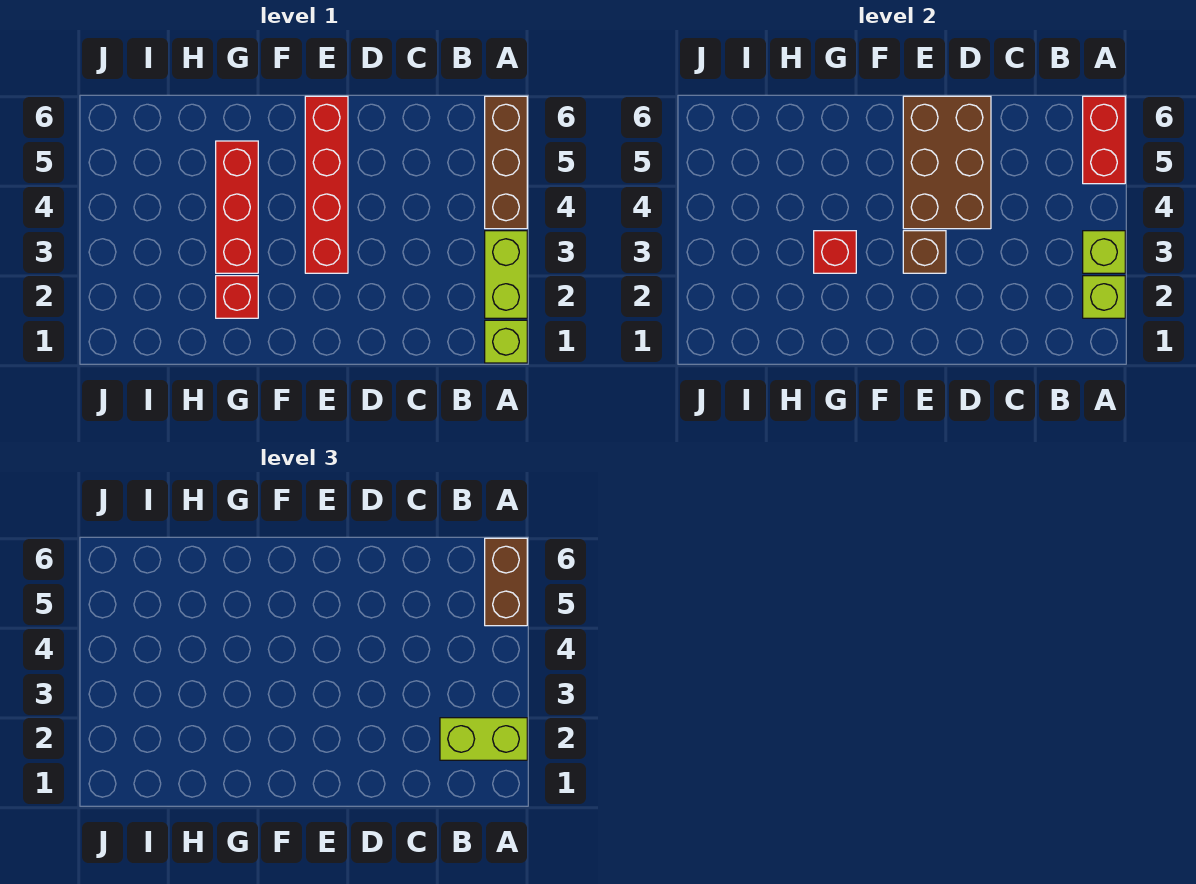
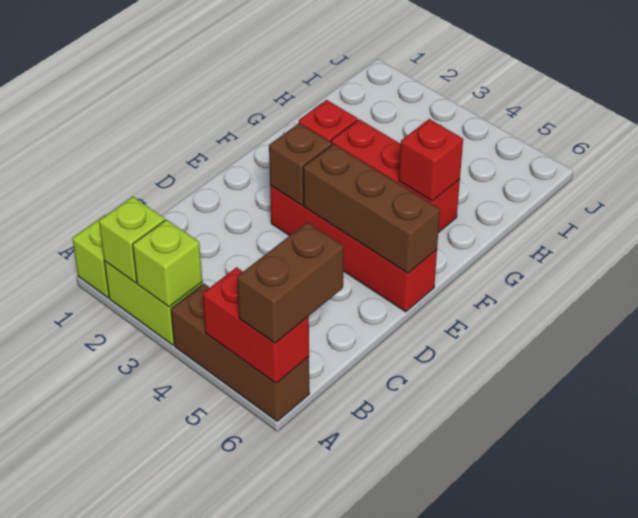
lime brick A2:B2 level 3 -> none
brown brick A5:A6 level 3 -> brown brick A6:B6 level 3
brown brick D4:E6 level 2 -> brown brick E4:E6 level 2
red brick G3 level 2 -> red brick G5 level 2

